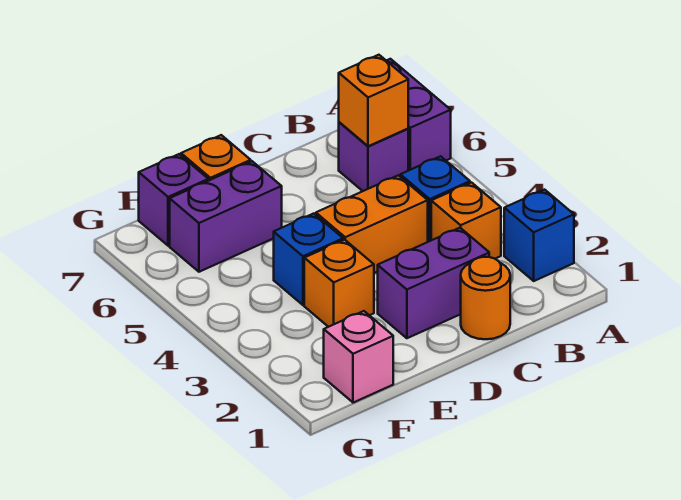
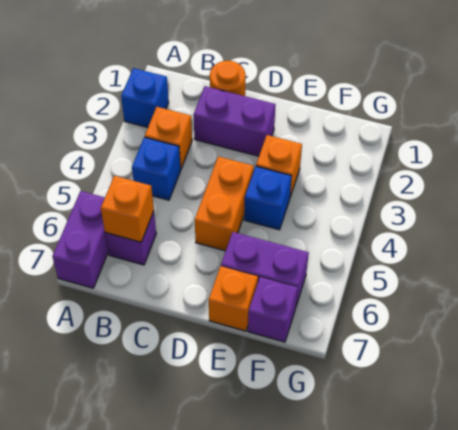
orange brick C4:D4 level 1 -> orange brick D4:D5 level 1
pink brick F1 level 1 -> none

